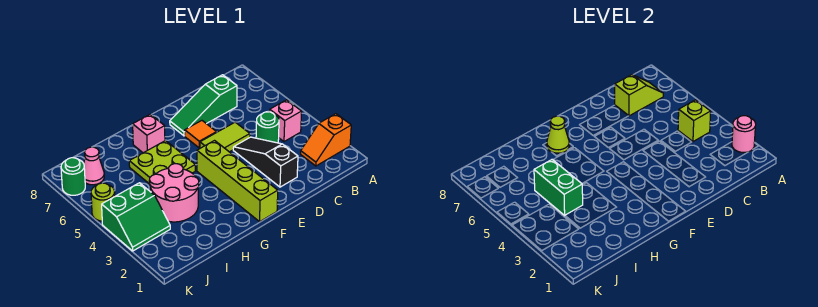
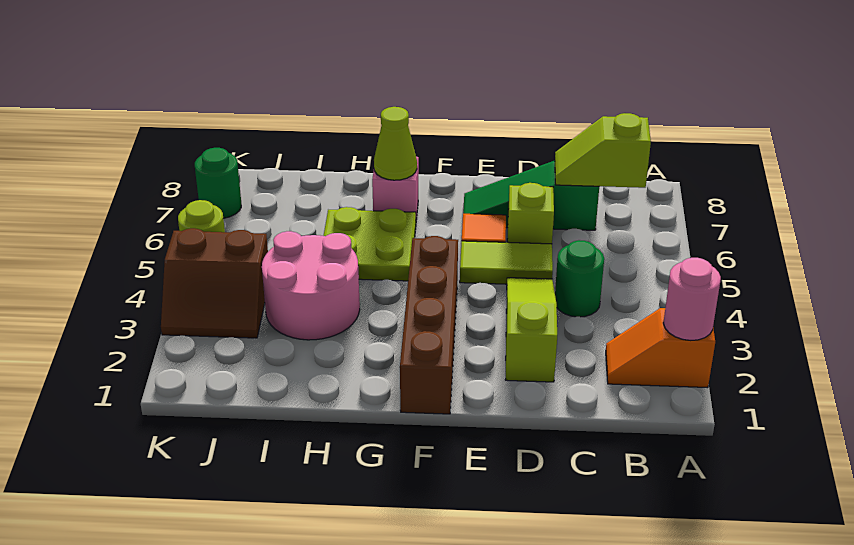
pink brick B4 level 1 -> none
lime brick B4 level 2 -> lime brick D6 level 1
lime slope B7:C7 level 2 top C -> lime slope B7:C7 level 2 top B
black slope D2:D4 level 1 top 2 -> lime slope D2:D4 level 1 top 2
lime brick F1:F4 level 1 -> brown brick F1:F4 level 1
green brick I4:I5 level 2 -> none
green slope J3:K4 level 1 top 4 -> brown slope J3:K4 level 1 top 4
pink cone J7 level 1 -> none

